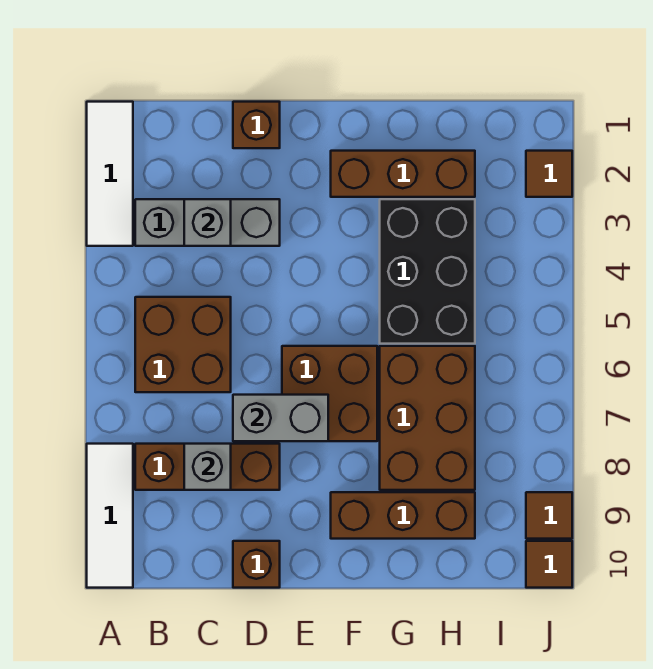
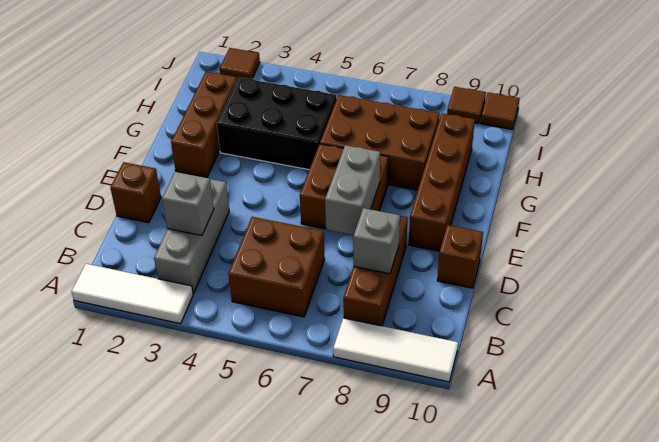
brown brick F9:H9 level 1 -> brown brick E9:H9 level 1

